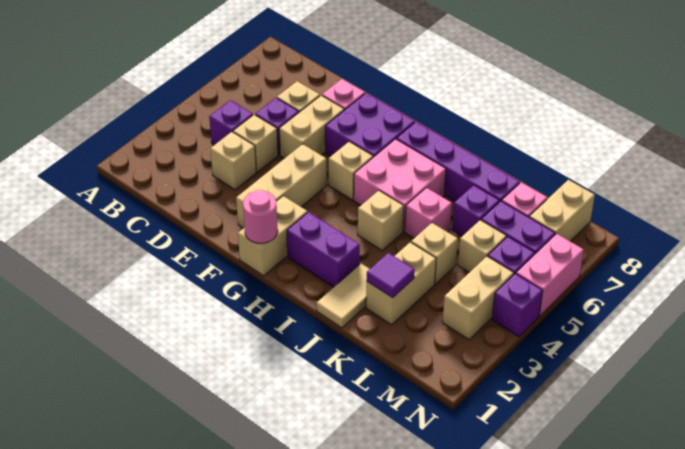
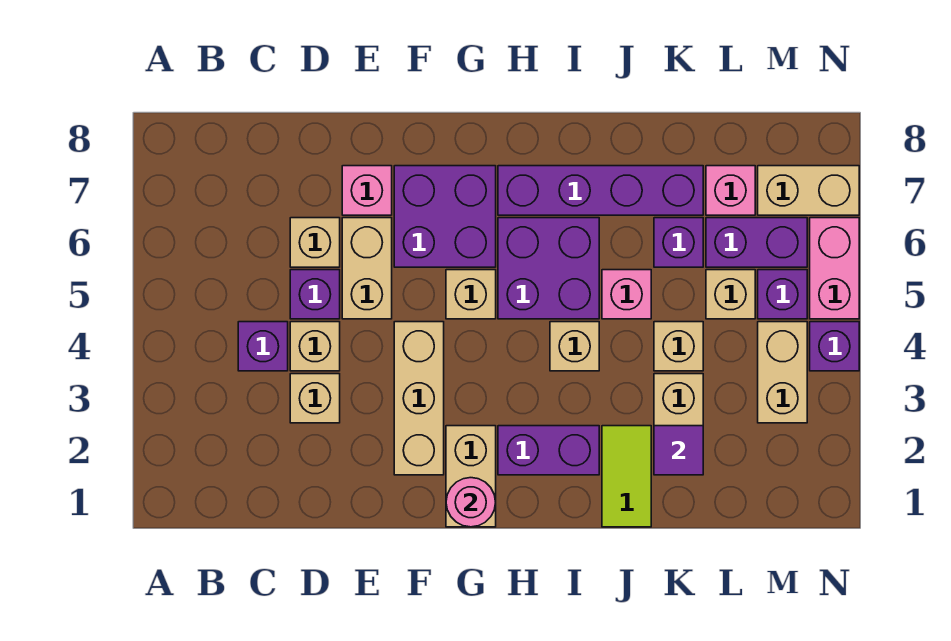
pink brick H5:I6 level 1 -> purple brick H5:I6 level 1
tan tile J1:J2 level 1 -> lime tile J1:J2 level 1
tan brick M7:M8 level 1 -> tan brick M7:N7 level 1

